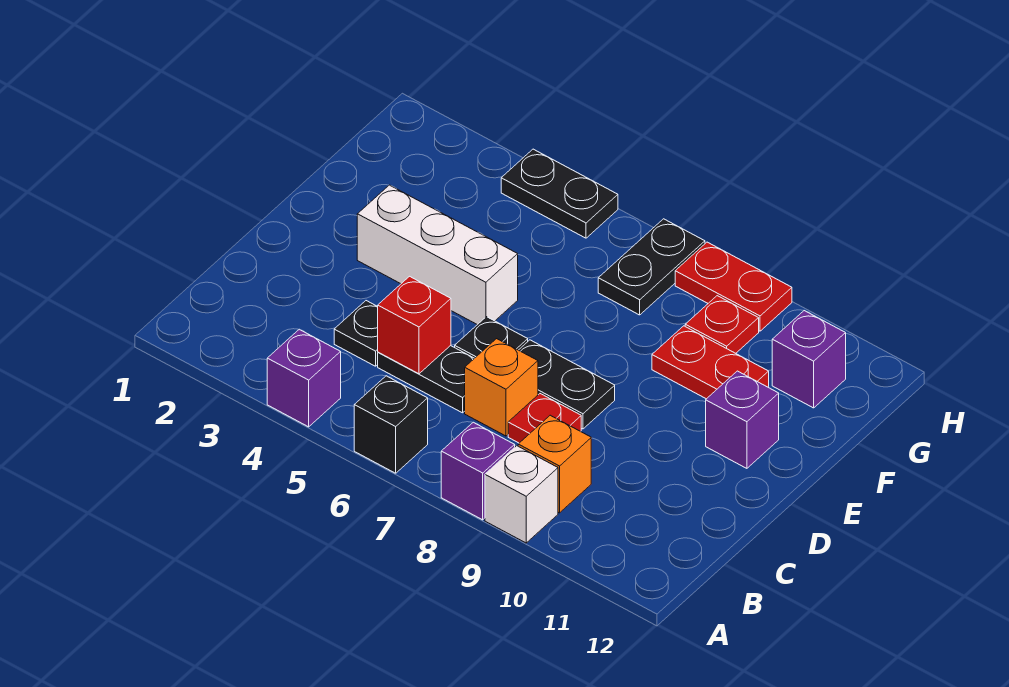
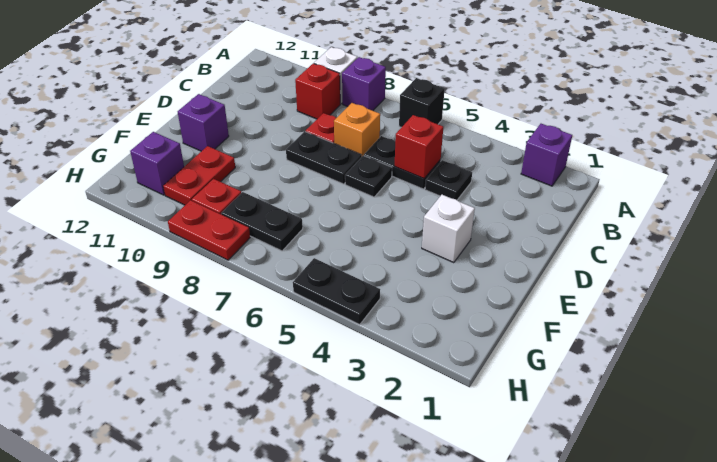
purple brick A4 level 1 -> purple brick A2 level 1
orange brick B9 level 1 -> red brick B9 level 1
white brick E3:E5 level 1 -> white brick E3 level 1
red plate F9:F10 level 1 -> red plate F10:G10 level 1
black plate G7:H7 level 1 -> black plate G7:G8 level 1

